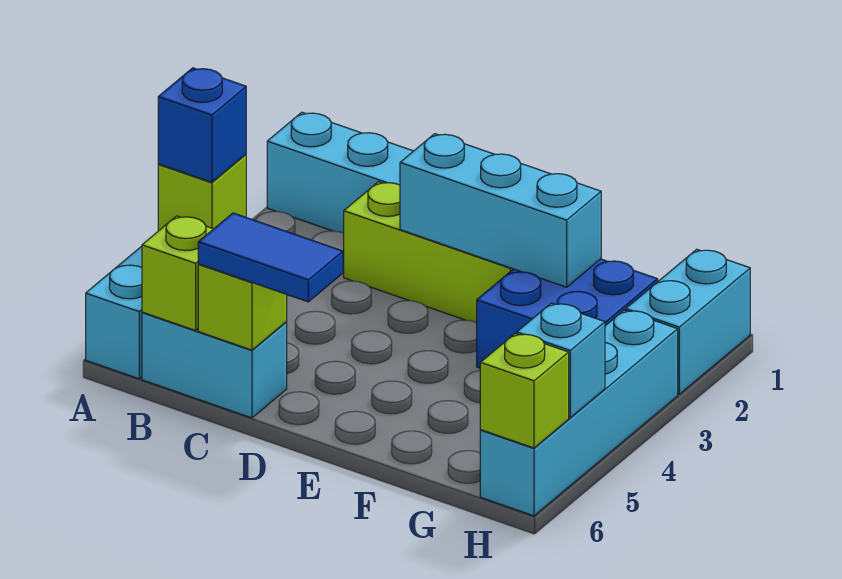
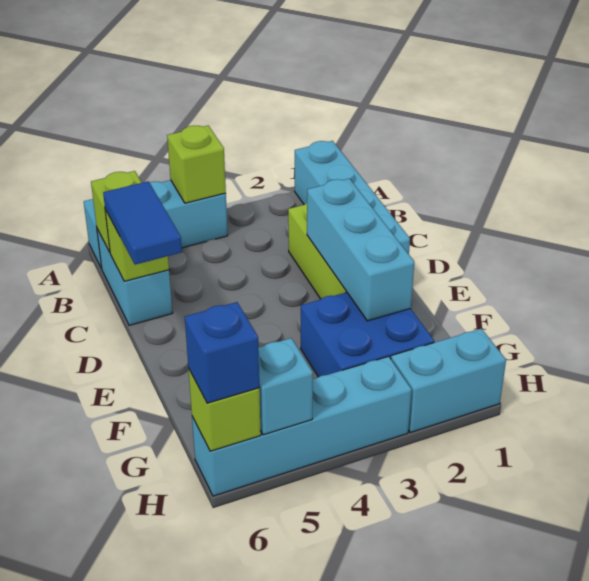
blue brick A4 level 3 -> blue brick H6 level 3

